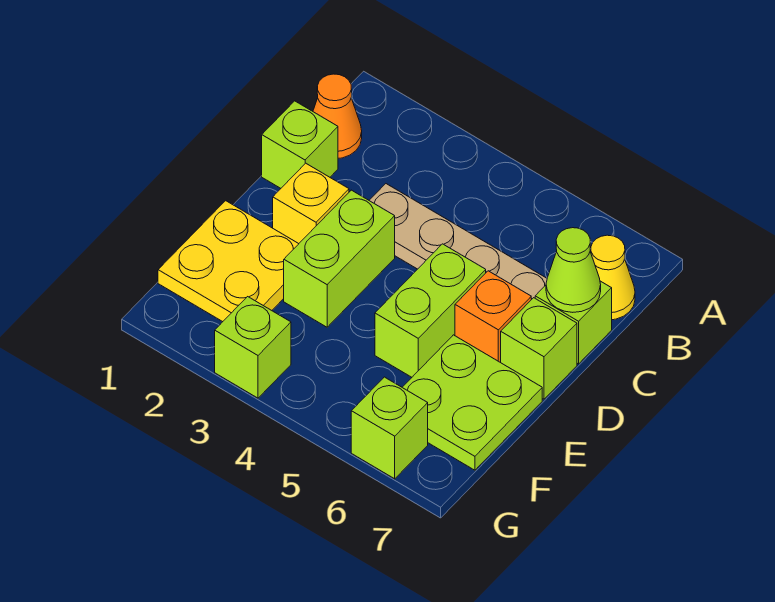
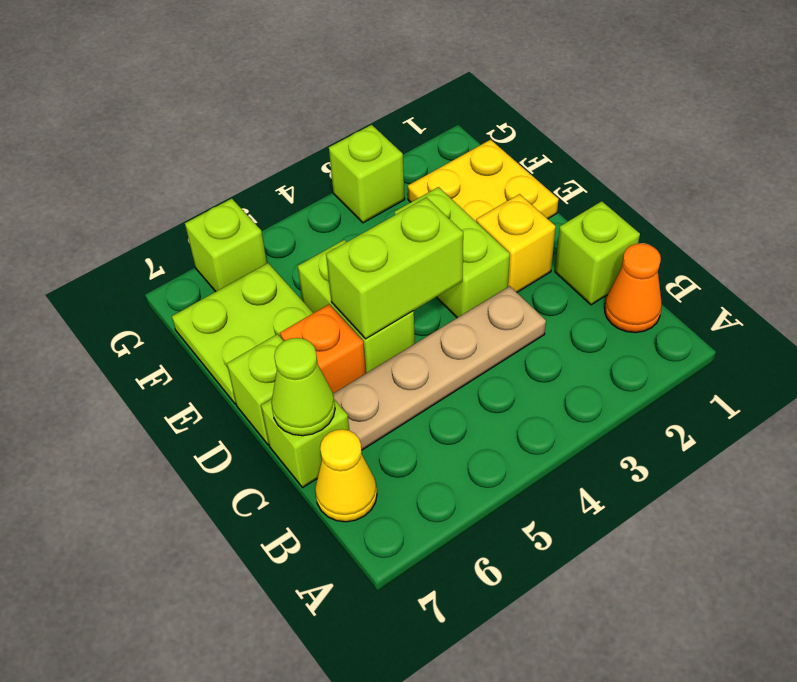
none -> lime brick D4:D5 level 2

